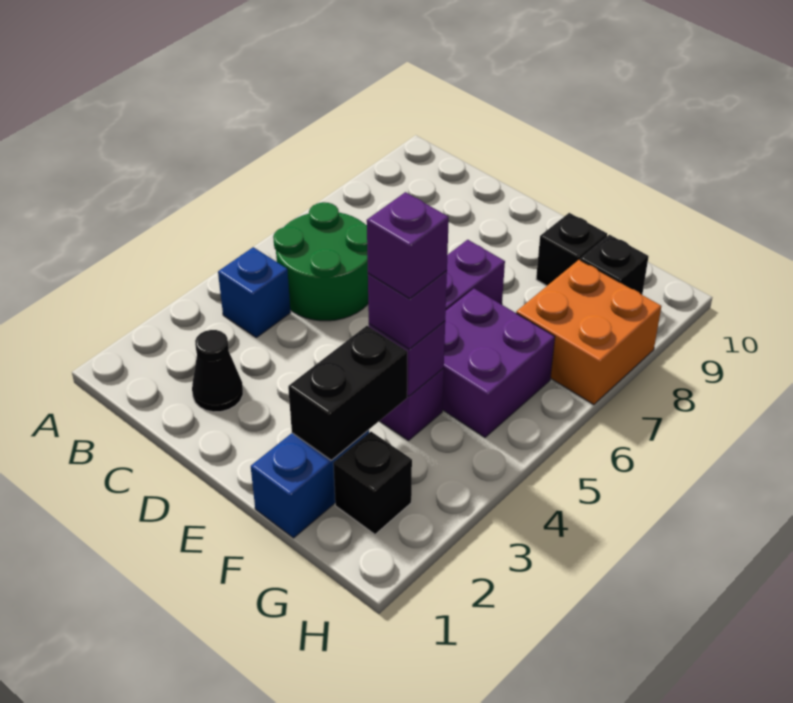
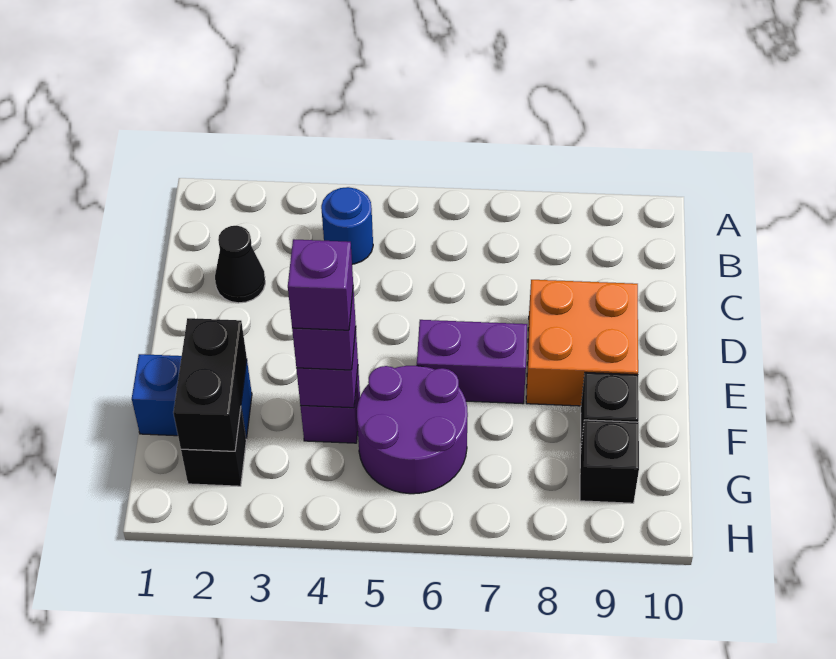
blue brick B4 level 1 -> blue round brick B4 level 1
green round brick B5:C6 level 1 -> none
black brick F2:F3 level 2 -> black brick F2:G2 level 2
purple brick F5:G6 level 1 -> purple round brick F5:G6 level 1
orange brick G7:H8 level 1 -> orange brick D8:E9 level 1

